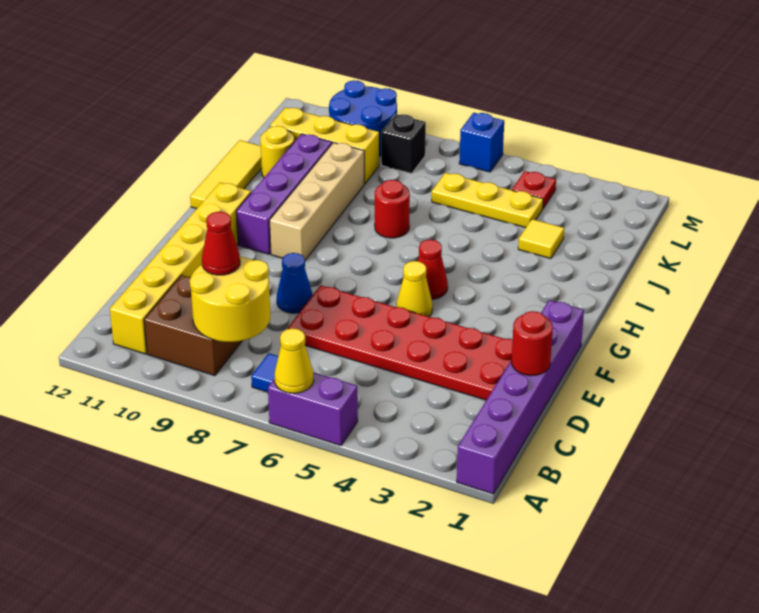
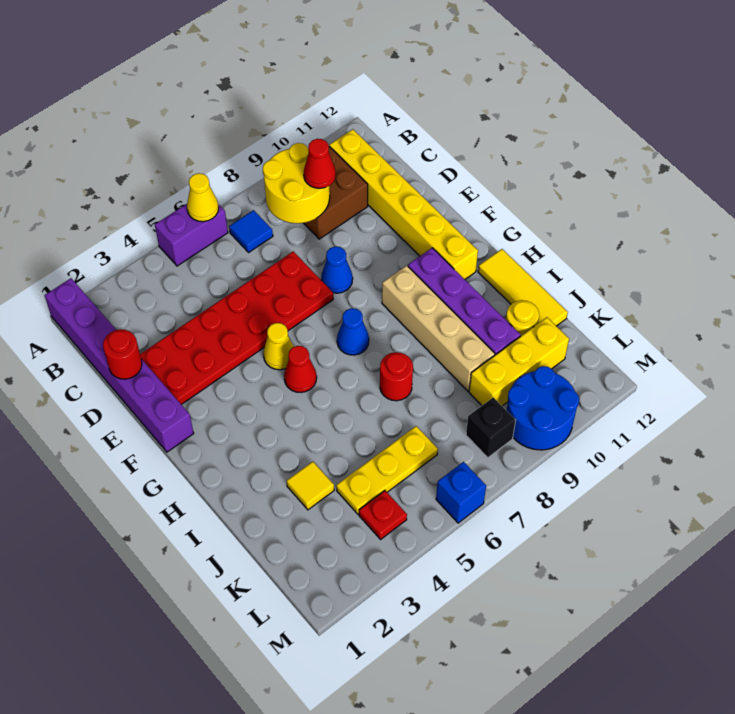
none -> blue cone G7 level 1

